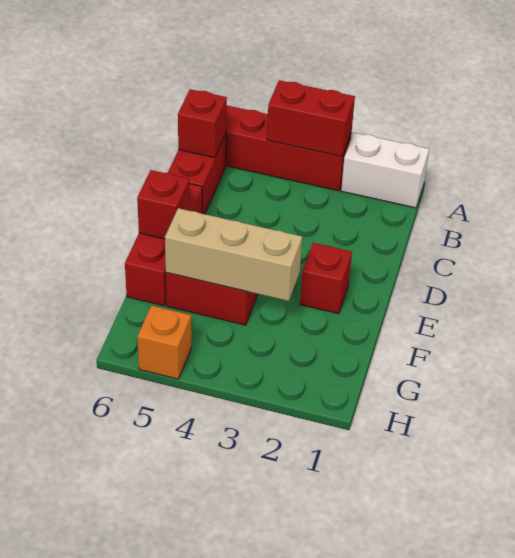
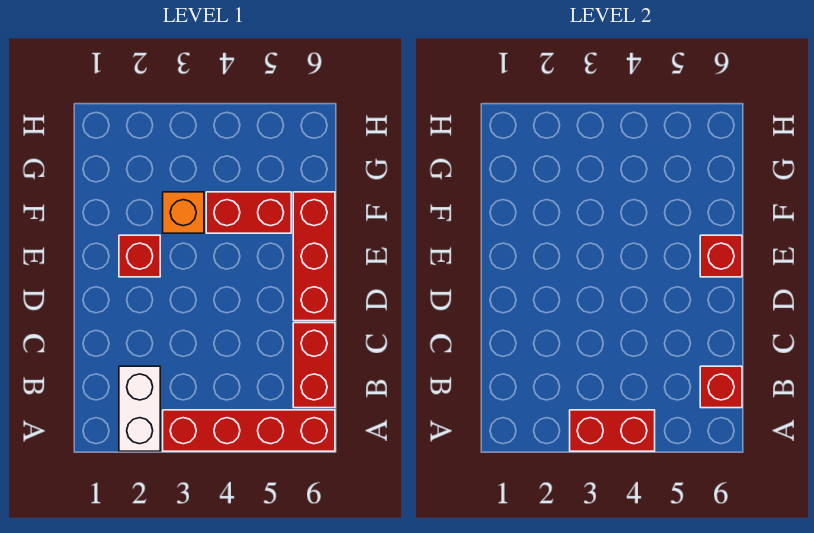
white brick A1:A2 level 1 -> white brick A2:B2 level 1
tan brick F3:F5 level 2 -> none
orange brick H5 level 1 -> orange brick F3 level 1

